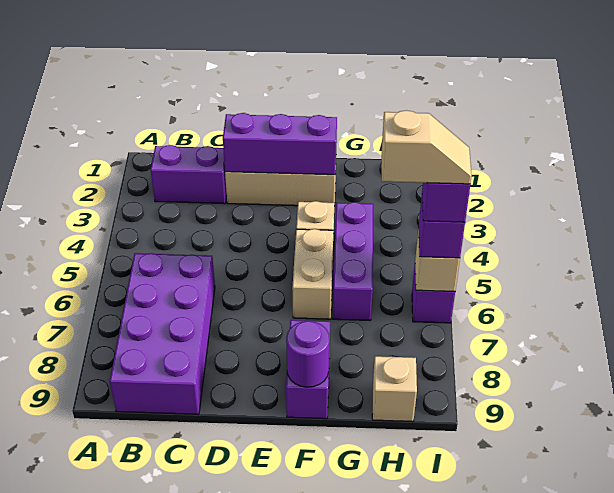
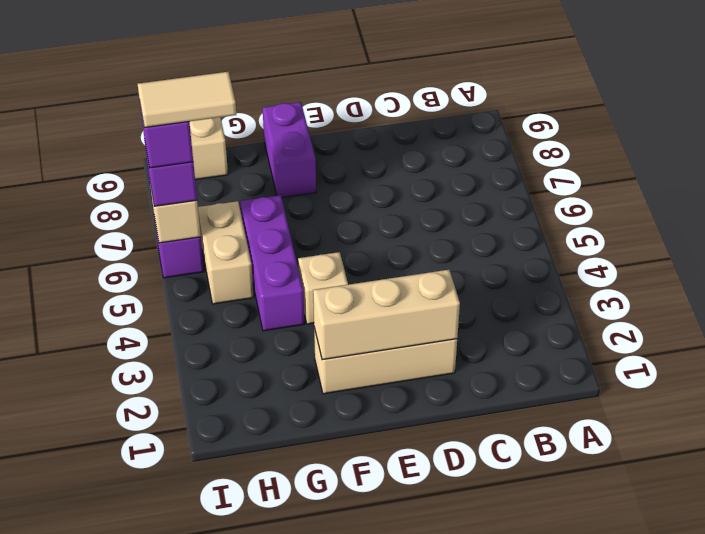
purple brick B2:C2 level 1 -> none
purple brick B6:C9 level 1 -> none
purple brick D2:F2 level 2 -> tan brick D2:F2 level 2
tan brick F5:F6 level 1 -> tan brick H5:H6 level 1
purple round brick F9 level 2 -> none
tan slope H6:I6 level 5 top H -> tan tile H6:I6 level 5

